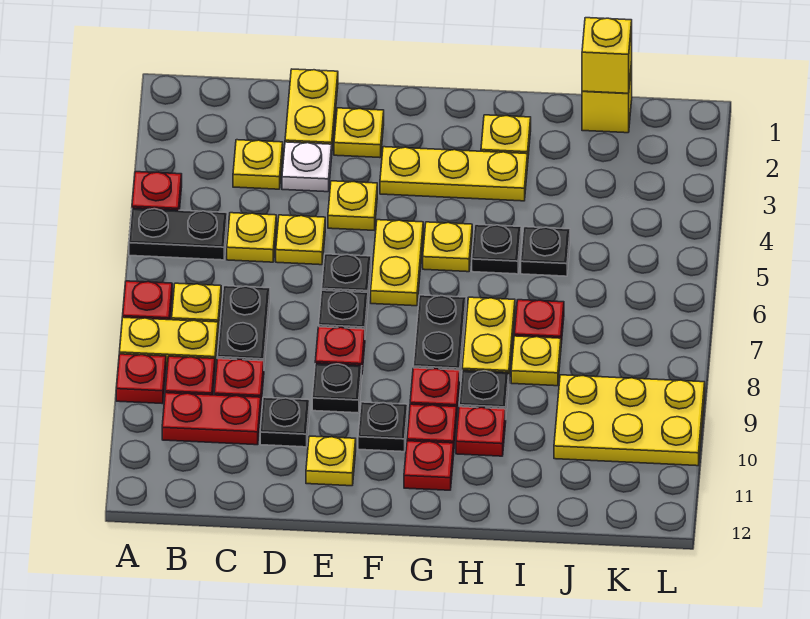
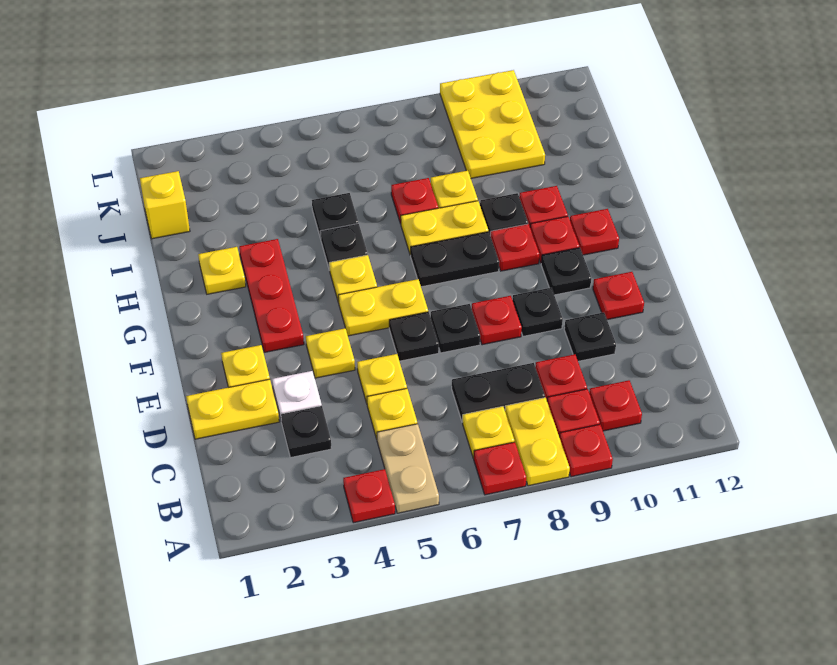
black plate A5:B5 level 1 -> tan plate A5:B5 level 1
red plate B10:C10 level 1 -> red plate B10 level 1
yellow plate C3 level 1 -> black plate C3 level 1
yellow plate E11 level 1 -> red plate E11 level 1
yellow plate F3:H3 level 1 -> red plate F3:H3 level 1
yellow brick J1 level 2 -> none

